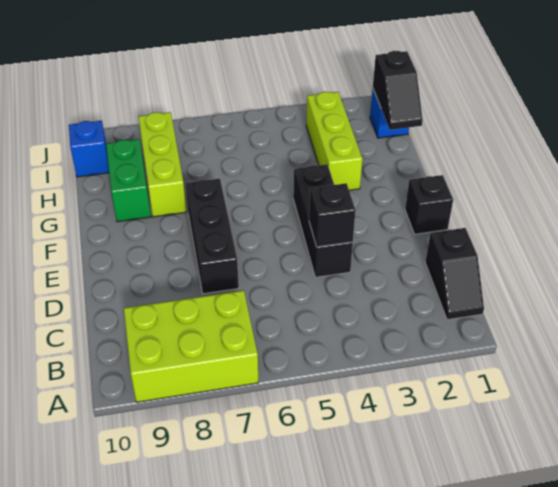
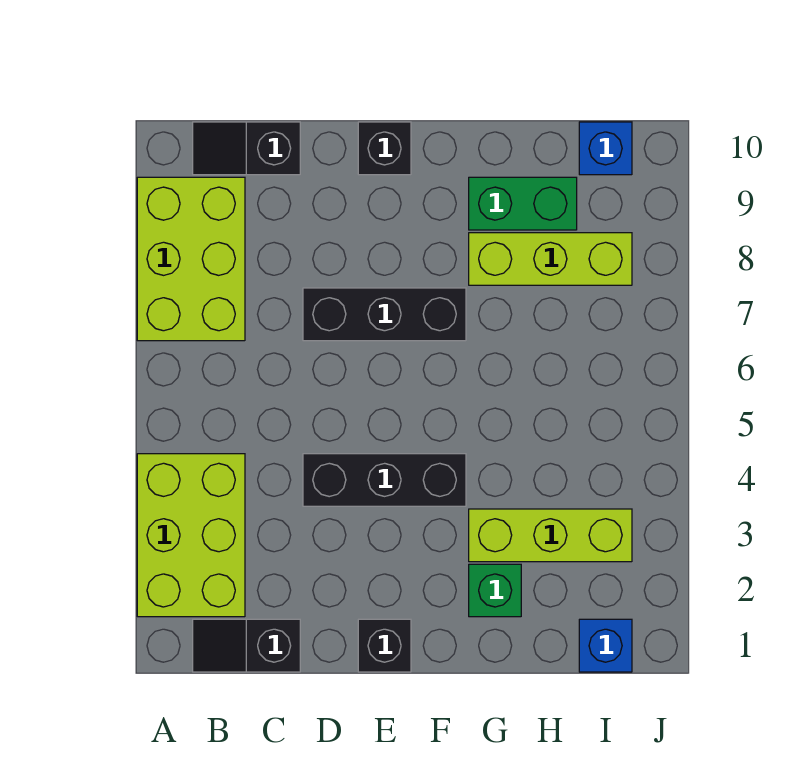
none -> lime brick A2:B4 level 1
black brick D4 level 2 -> black brick E10 level 1
none -> green brick G2 level 1
black slope H1:I1 level 2 top I -> black slope B10:C10 level 1 top C

